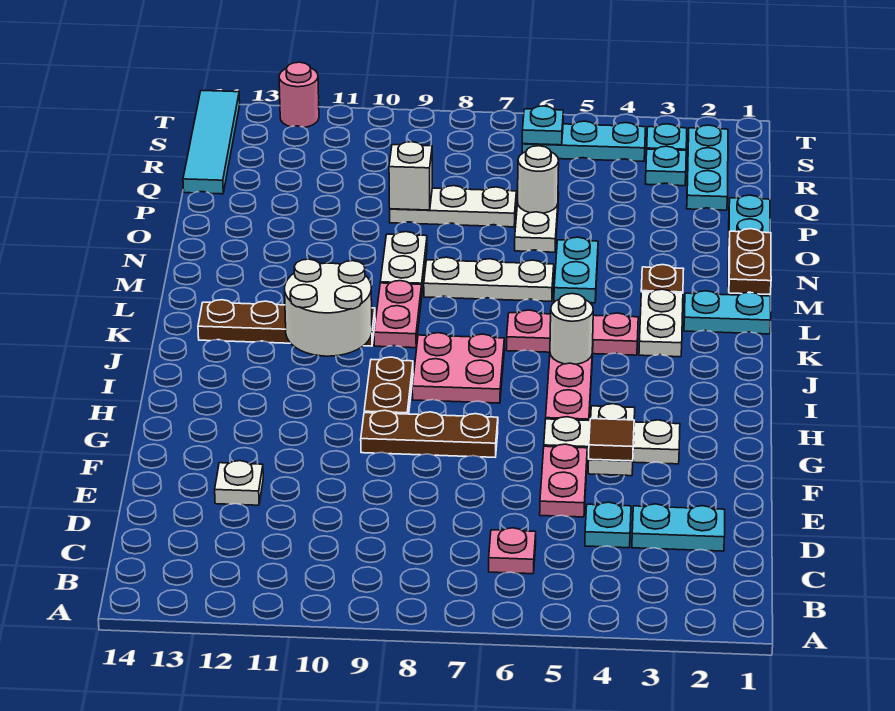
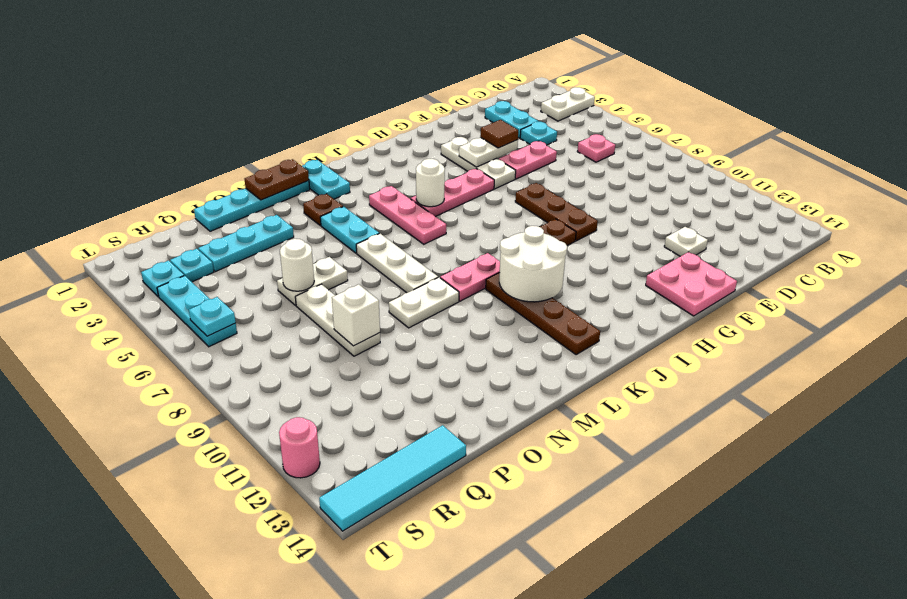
pink plate I7:J8 level 1 -> pink plate F13:G14 level 1
white plate K3:L3 level 1 -> white plate A3:B3 level 1
cyan plate M5:N5 level 1 -> cyan plate M4:M5 level 1
cyan plate Q2:S2 level 1 -> cyan plate O3:Q3 level 1

